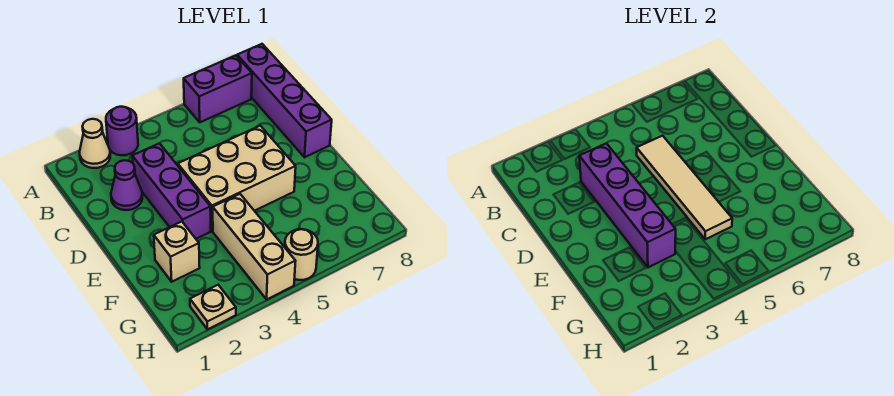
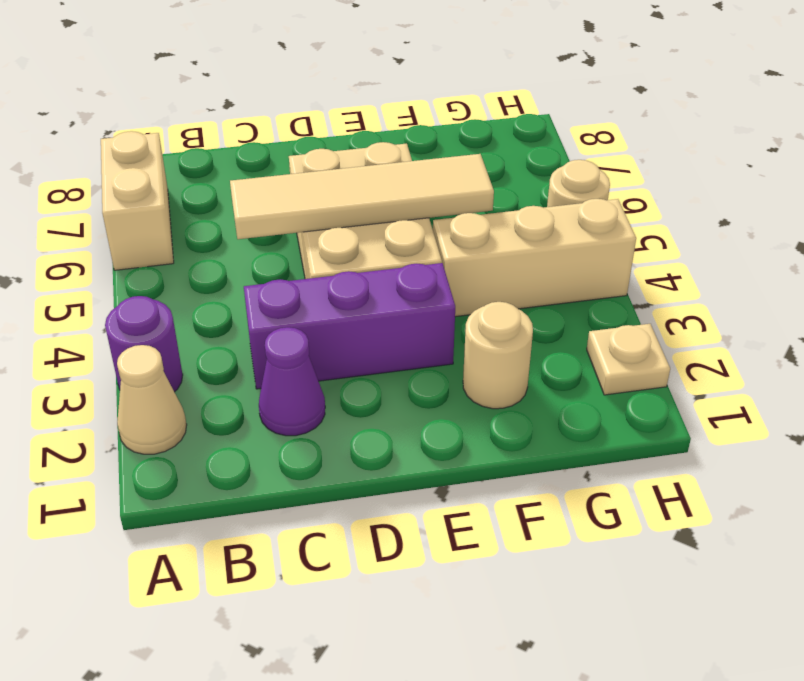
purple brick A6:A7 level 1 -> tan brick A6:A7 level 1
purple brick A8:D8 level 1 -> none
purple brick C3:F3 level 2 -> none
tan brick F2 level 1 -> tan round brick F2 level 1

